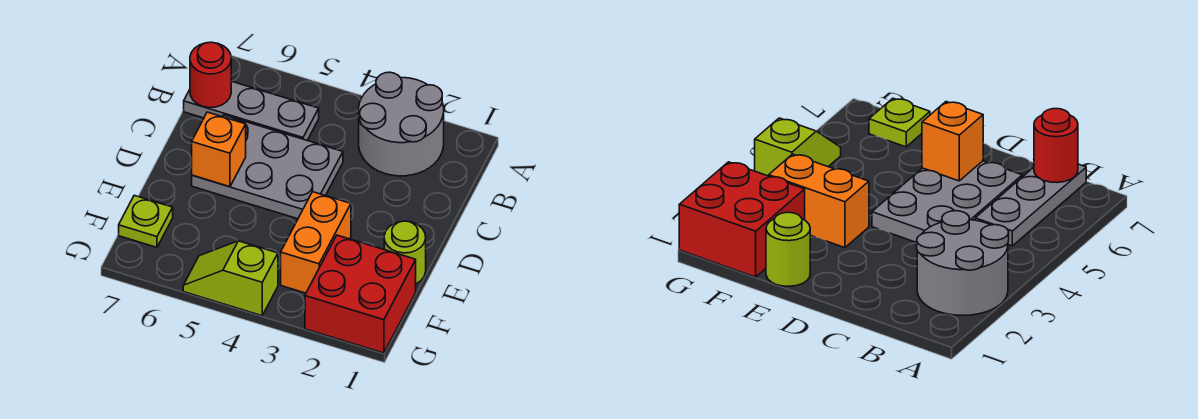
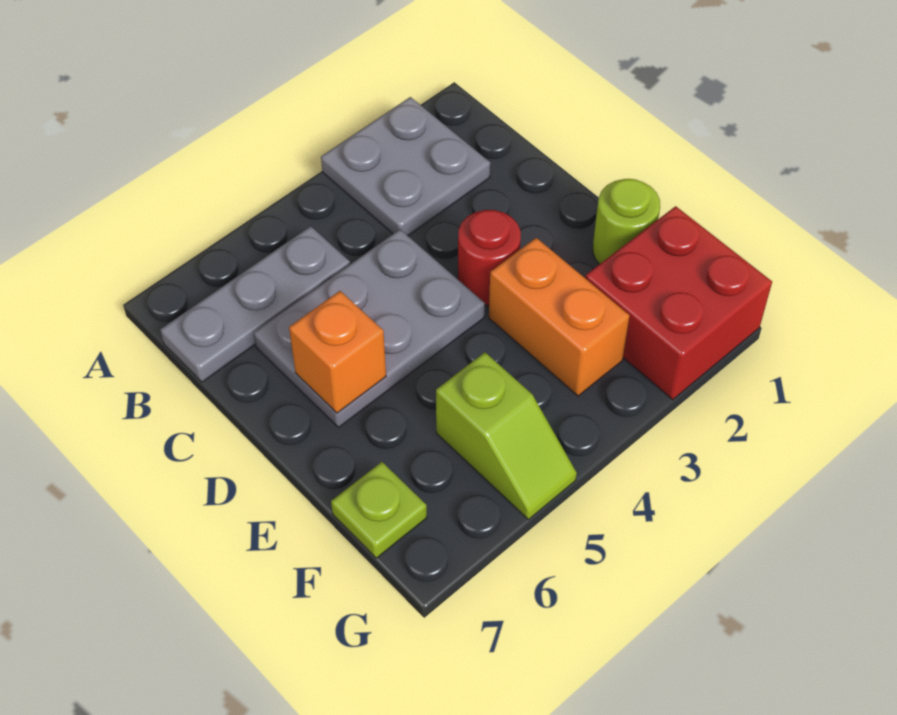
grey round brick A2:B3 level 1 -> grey plate A2:B3 level 1
red round brick B7 level 2 -> red round brick D3 level 1
lime slope G4:G5 level 1 top 4 -> lime slope F5:G5 level 1 top F

